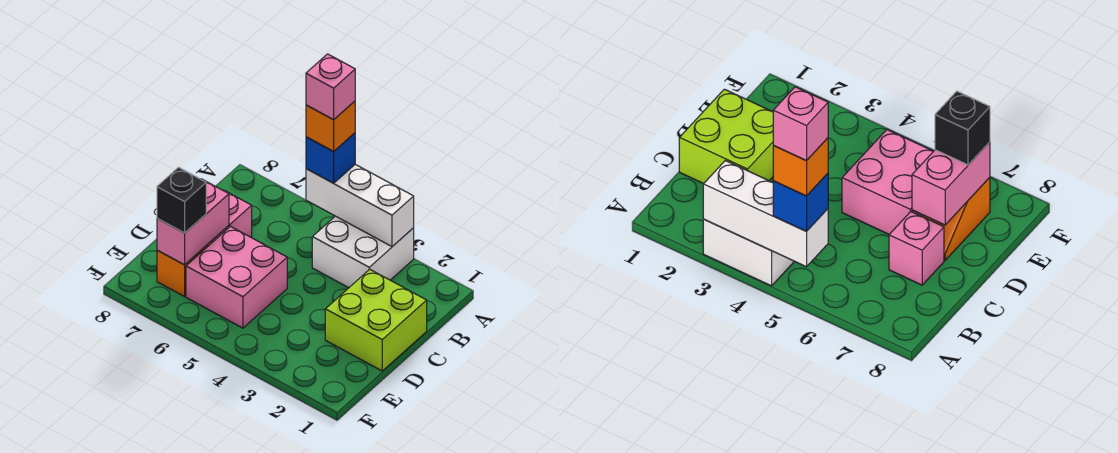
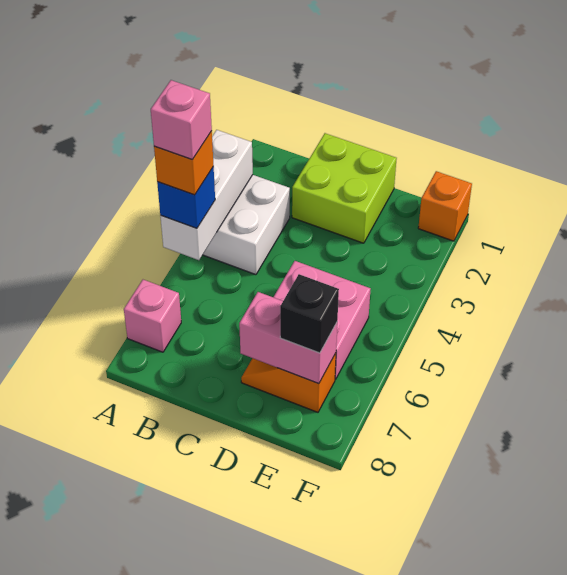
pink brick C7 level 1 -> pink brick A7 level 1
none -> orange brick F1 level 1

